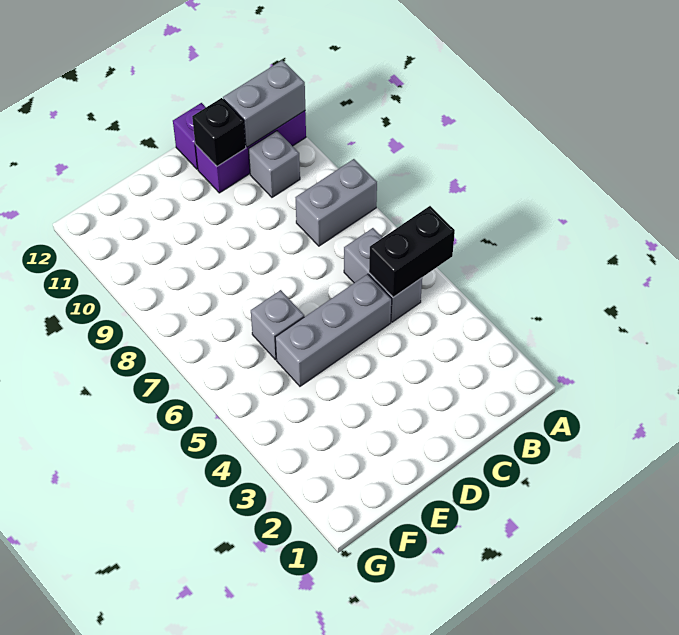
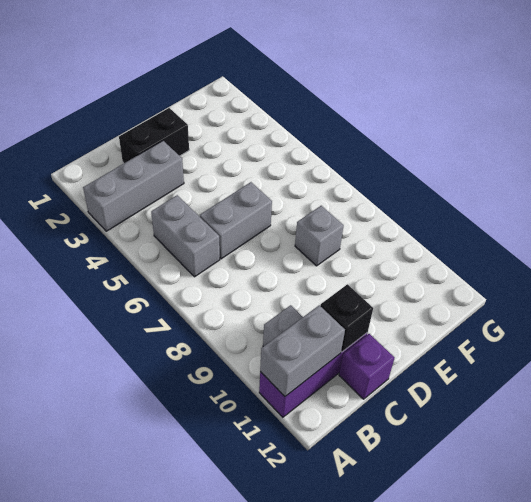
black brick A5:B5 level 2 -> black brick C2:D2 level 1
grey brick A8:B8 level 1 -> grey brick C6:D6 level 1
grey brick C5:E5 level 1 -> grey brick A3:C3 level 1
grey brick E6 level 1 -> grey brick E8 level 1

